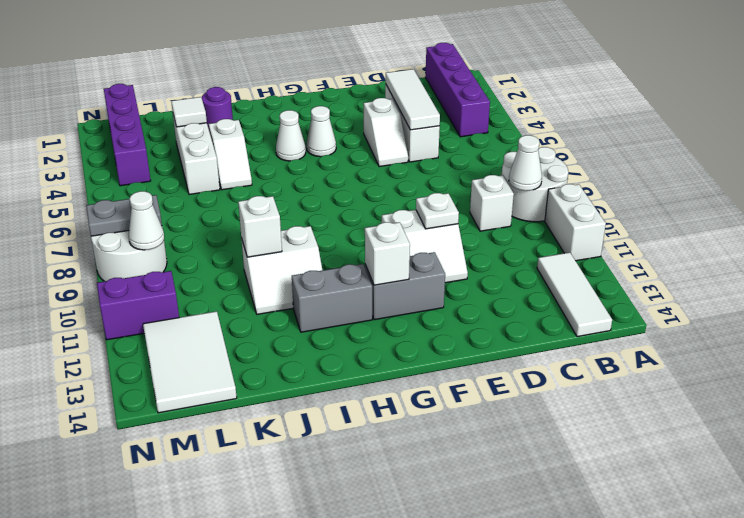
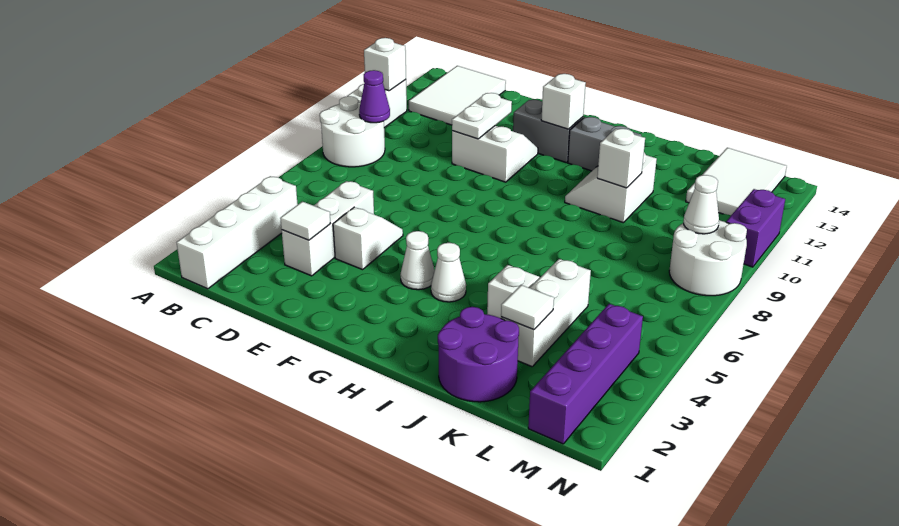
purple brick B1:B4 level 1 -> white brick B1:B4 level 1
white cone B9 level 2 -> purple cone B9 level 2
white tile B12:B14 level 1 -> white tile B12:C14 level 1
white brick C9 level 1 -> white brick A11 level 2
white tile D3:D5 level 2 -> white tile D3 level 2
white plate E10 level 2 -> white plate E10:E11 level 2
white slope I10:J11 level 1 top 10 -> white slope I10:J11 level 1 top J
purple round brick J2 level 1 -> purple round brick J1:K2 level 1
grey plate M8:N8 level 2 -> none
purple brick M11:N11 level 1 -> purple brick N10:N11 level 1

